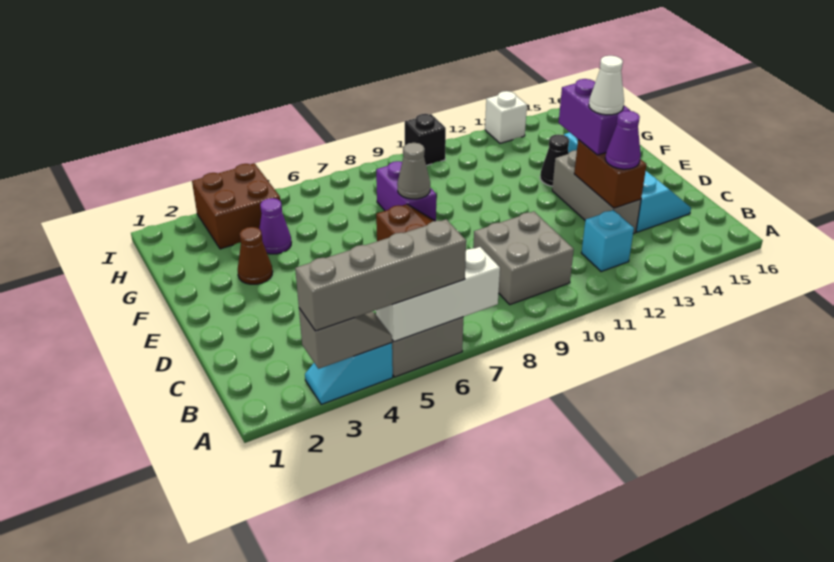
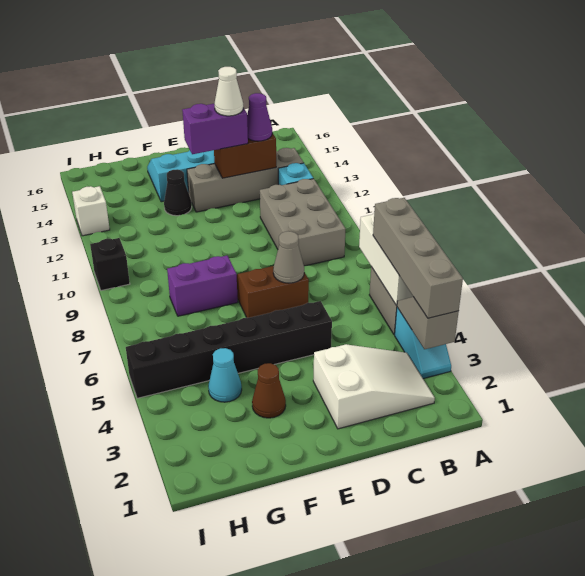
none -> white slope B2:D3 level 1 top D
grey brick B9:C10 level 1 -> grey brick B9:C11 level 1
grey brick C13:E13 level 1 -> grey brick B13:E13 level 1
none -> black brick D5:I5 level 1
grey cone F8 level 2 -> grey cone D7 level 2
purple cone G4 level 1 -> cyan cone G4 level 1
brown brick H3:I4 level 1 -> none

